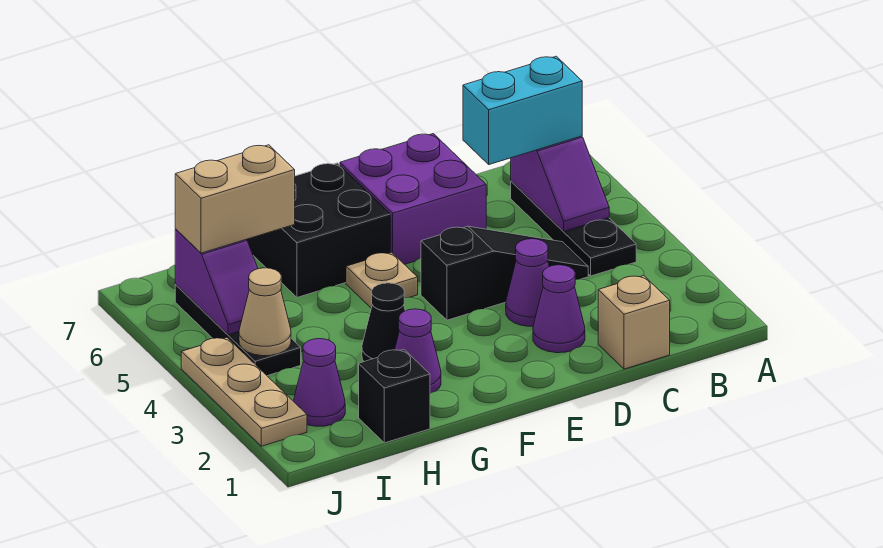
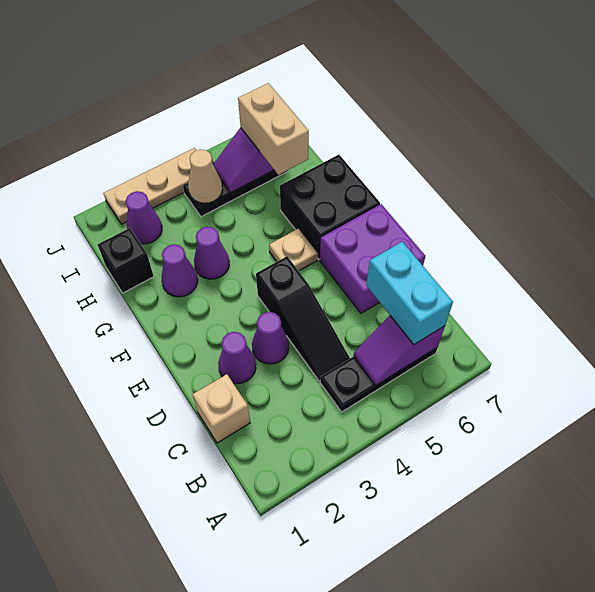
black cone G3 level 1 -> purple cone G3 level 1

